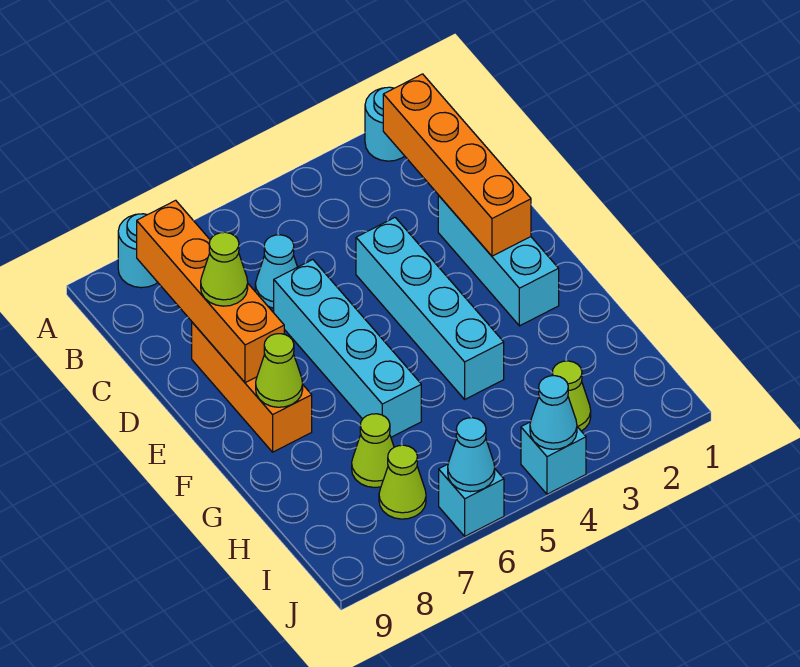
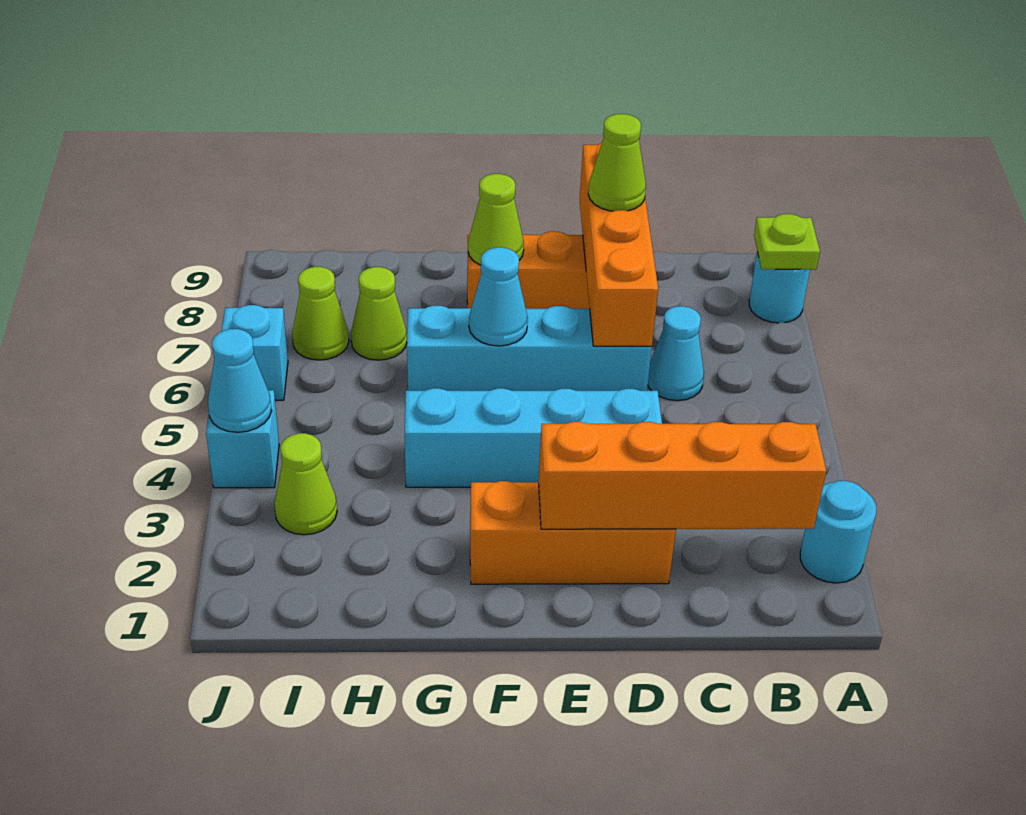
none -> lime plate A8 level 2
orange brick B8:E8 level 2 -> orange brick D6:D9 level 2
cyan brick D2:F2 level 1 -> orange brick D2:F2 level 1
cyan cone J6 level 2 -> cyan cone F6 level 2

